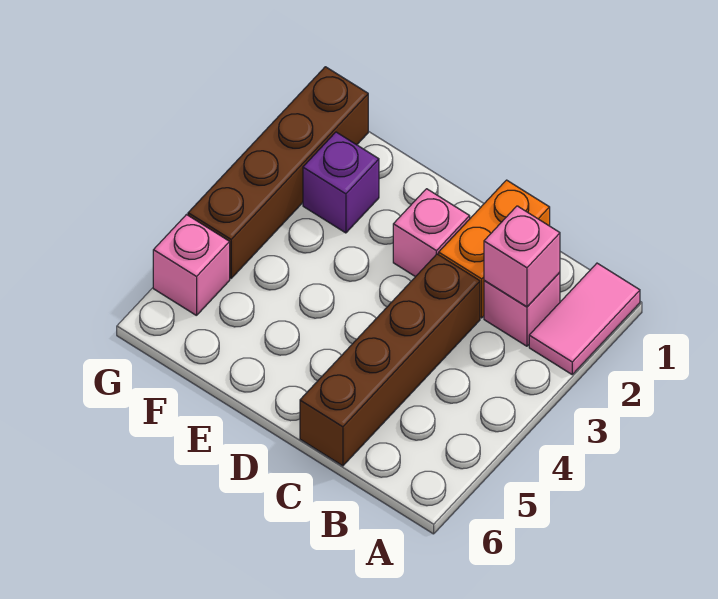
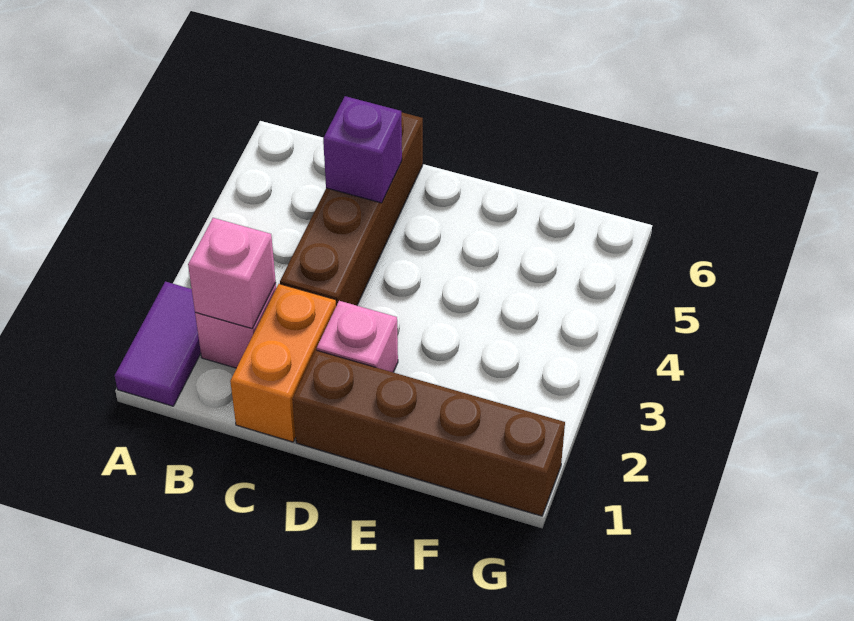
pink tile A1:A2 level 1 -> purple tile A1:A2 level 1
purple brick F2 level 1 -> purple brick C5 level 2
brown brick G1:G4 level 1 -> brown brick D1:G1 level 1
pink brick G5 level 1 -> none

